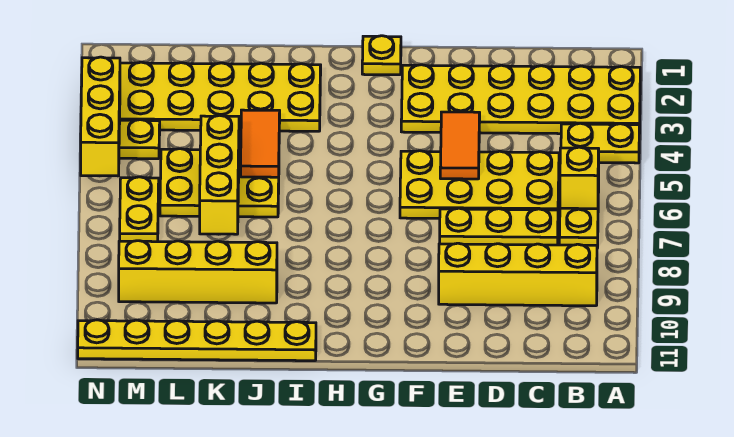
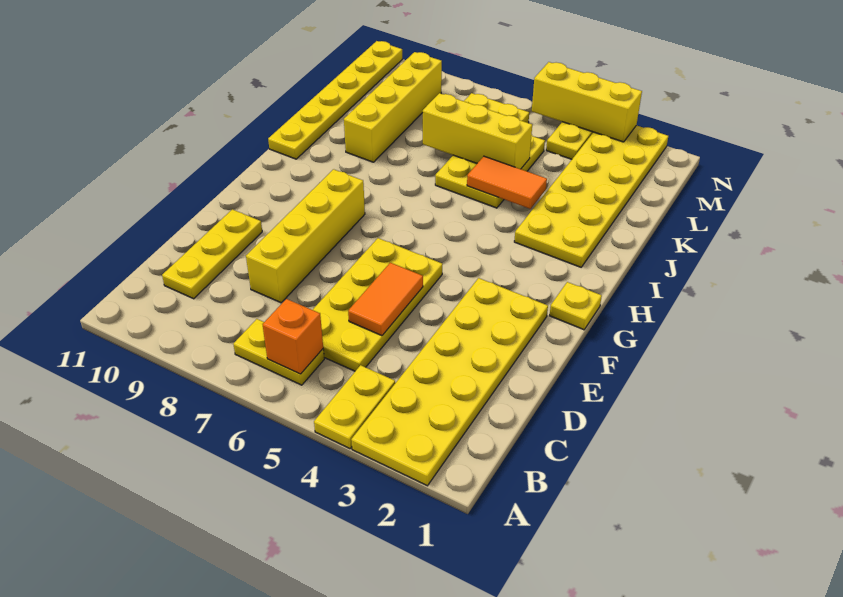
yellow brick B6 level 2 -> orange brick B6 level 2
yellow brick B9:E9 level 1 -> yellow brick D8:G8 level 1
yellow plate C7:E7 level 1 -> yellow plate C10:E10 level 1
orange tile E4:E5 level 2 -> orange tile D5:E5 level 2

